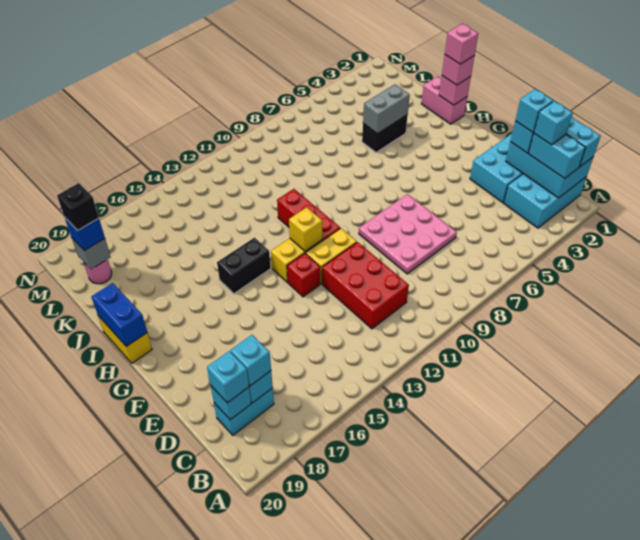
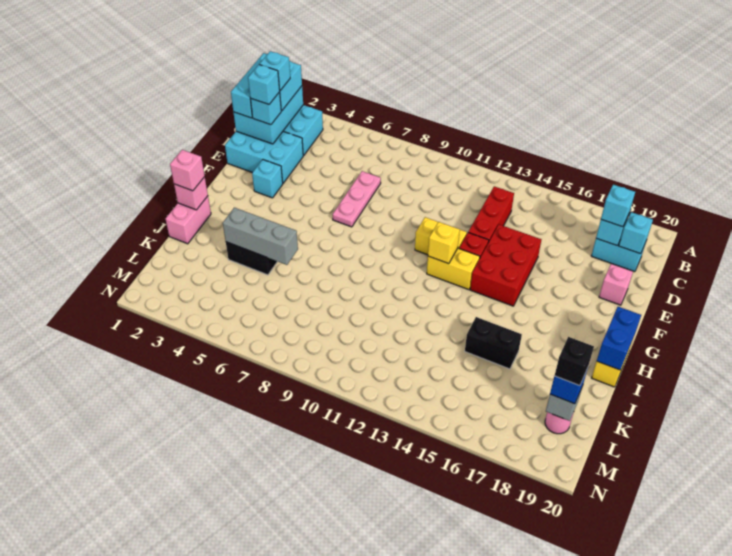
red brick C11:E12 level 1 -> red brick E14:G15 level 1
cyan brick C19 level 3 -> cyan brick F3 level 1
pink plate D7:F9 level 1 -> pink plate D7:F7 level 1
red brick G11:I11 level 1 -> red brick C13:E13 level 1
black brick H14:H15 level 1 -> black brick J15:J16 level 1
pink brick I1 level 4 -> pink brick E19 level 1
grey brick J4:J5 level 2 -> grey brick J4:J6 level 2

